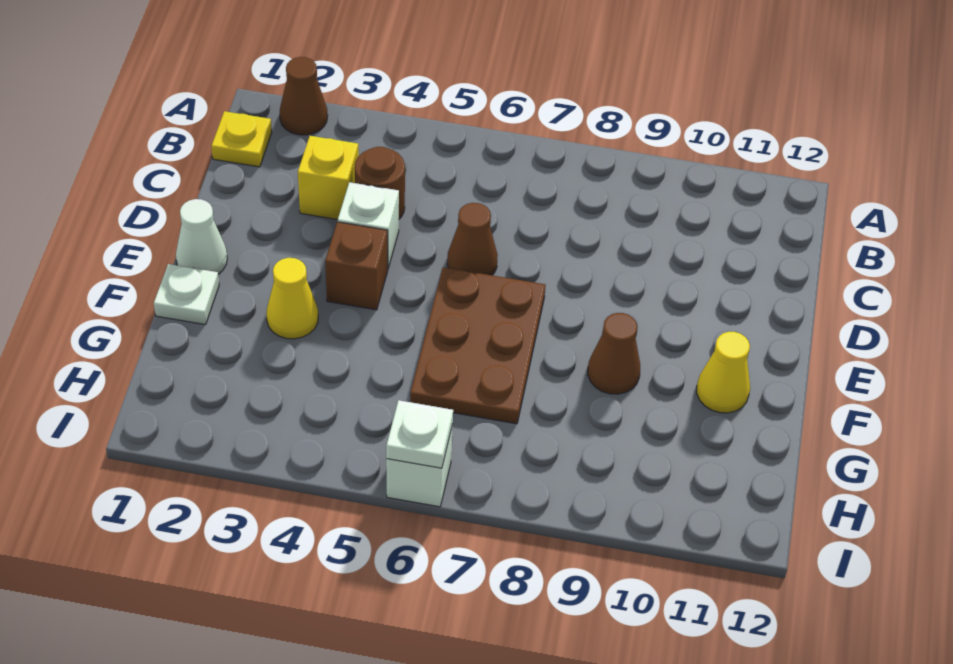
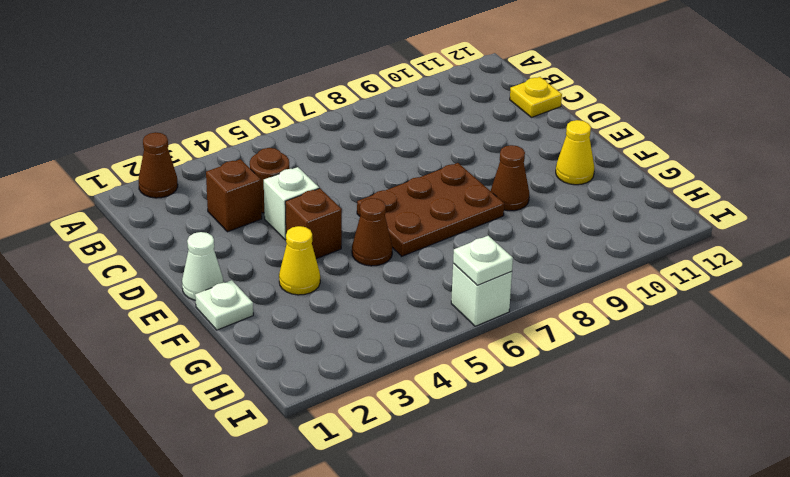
yellow plate B1 level 1 -> yellow plate C12 level 1
yellow brick C3 level 1 -> brown brick C3 level 1
brown cone D6 level 1 -> brown cone F5 level 1
brown plate E6:G7 level 1 -> brown plate E6:F8 level 1

